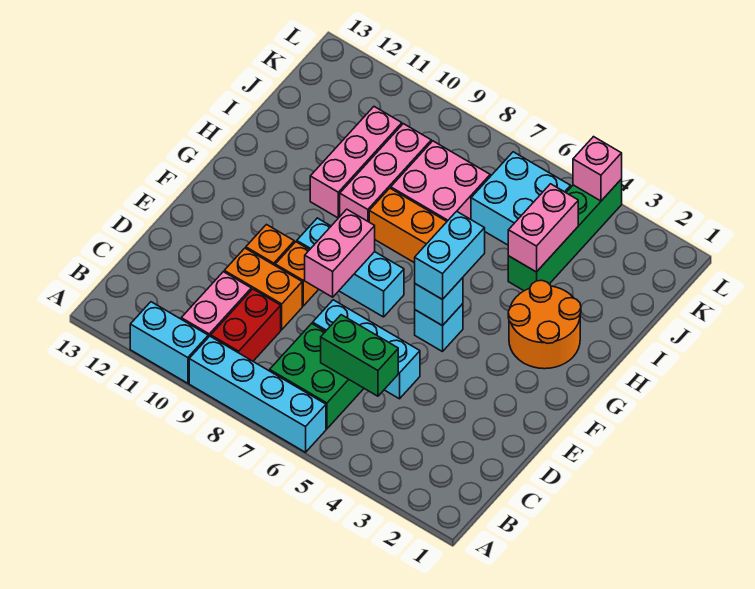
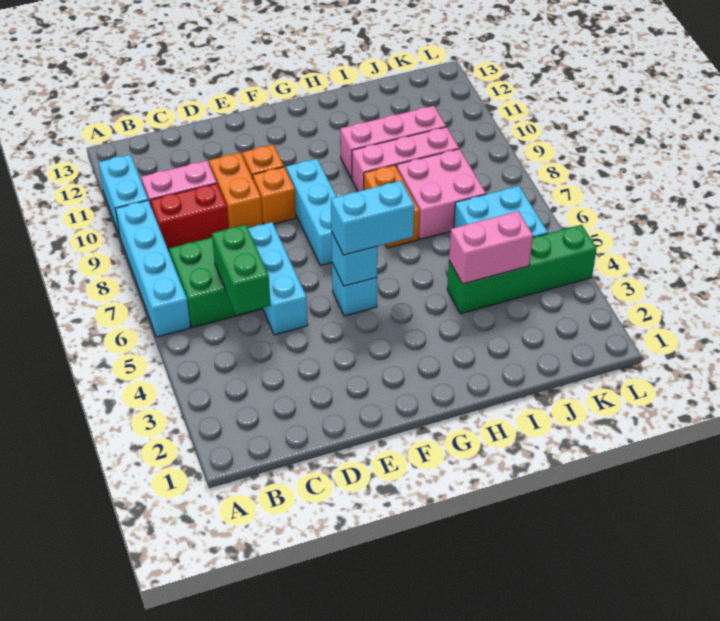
pink brick E8:F8 level 2 -> none
orange round brick G2:H3 level 1 -> none
pink brick L4 level 2 -> none

